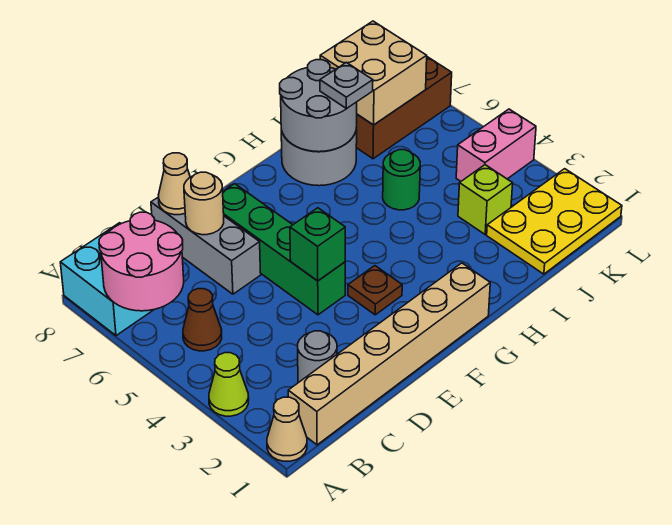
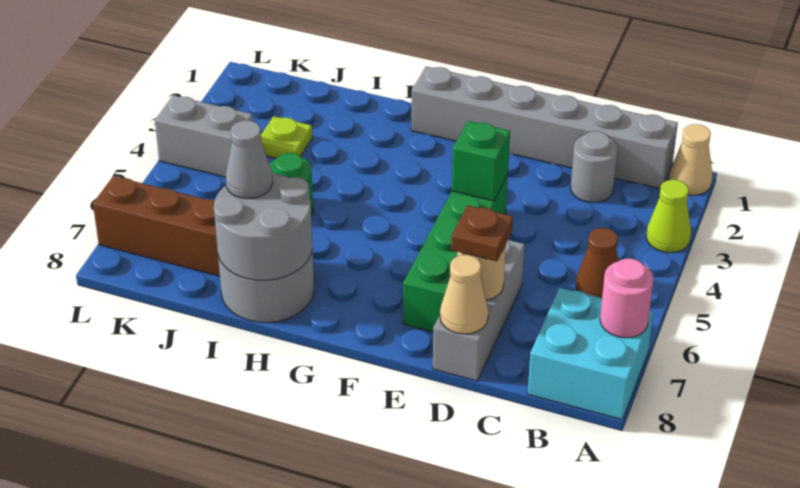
pink round brick A6:B7 level 2 -> pink round brick A7 level 2
tan brick B1:G1 level 1 -> grey brick B1:G1 level 1
brown plate F3 level 1 -> brown plate D7 level 3
grey plate I7 level 3 -> grey cone I7 level 3
yellow plate J1:L2 level 1 -> none
lime brick J3 level 1 -> lime plate J3 level 1
tan brick J7:K8 level 2 -> none
pink brick K4:L4 level 1 -> grey brick K4:L4 level 1

